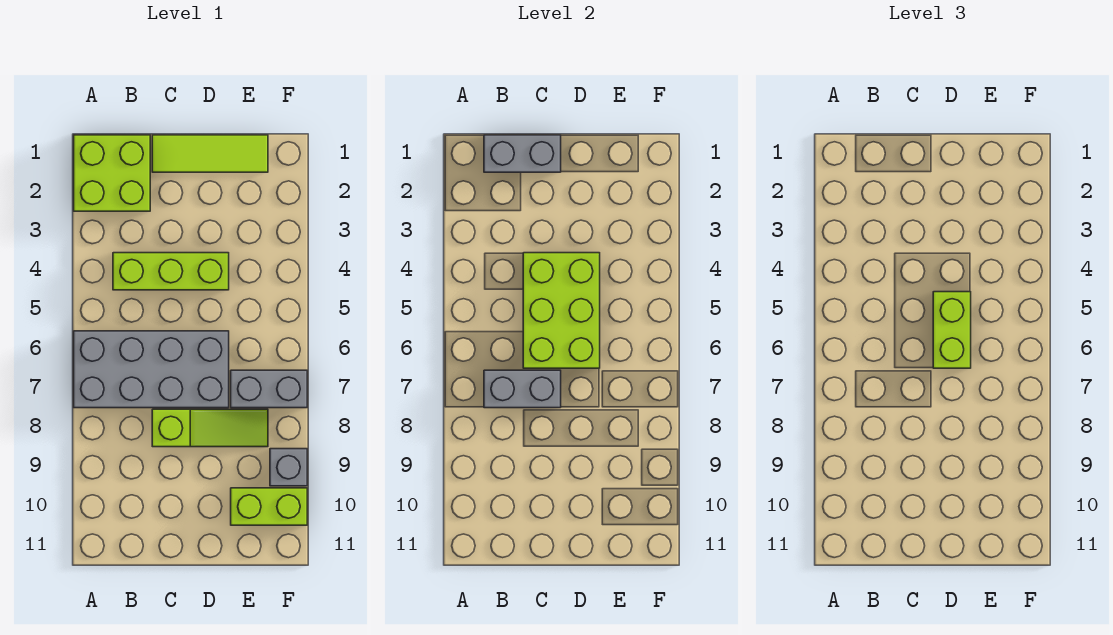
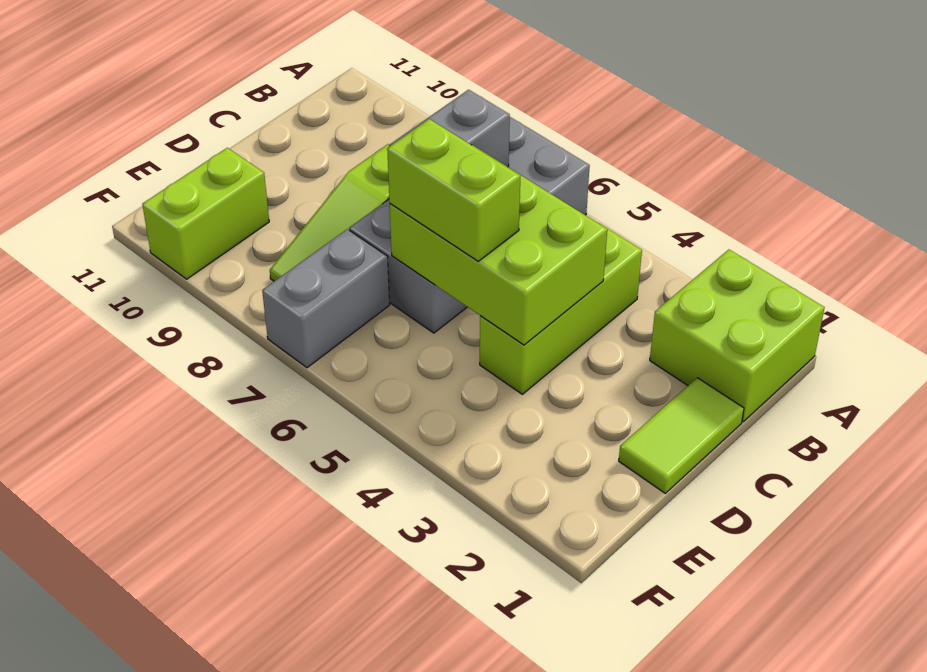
grey brick B1:C1 level 2 -> none
lime tile C1:E1 level 1 -> lime tile C1:D1 level 1
grey brick F9 level 1 -> none

